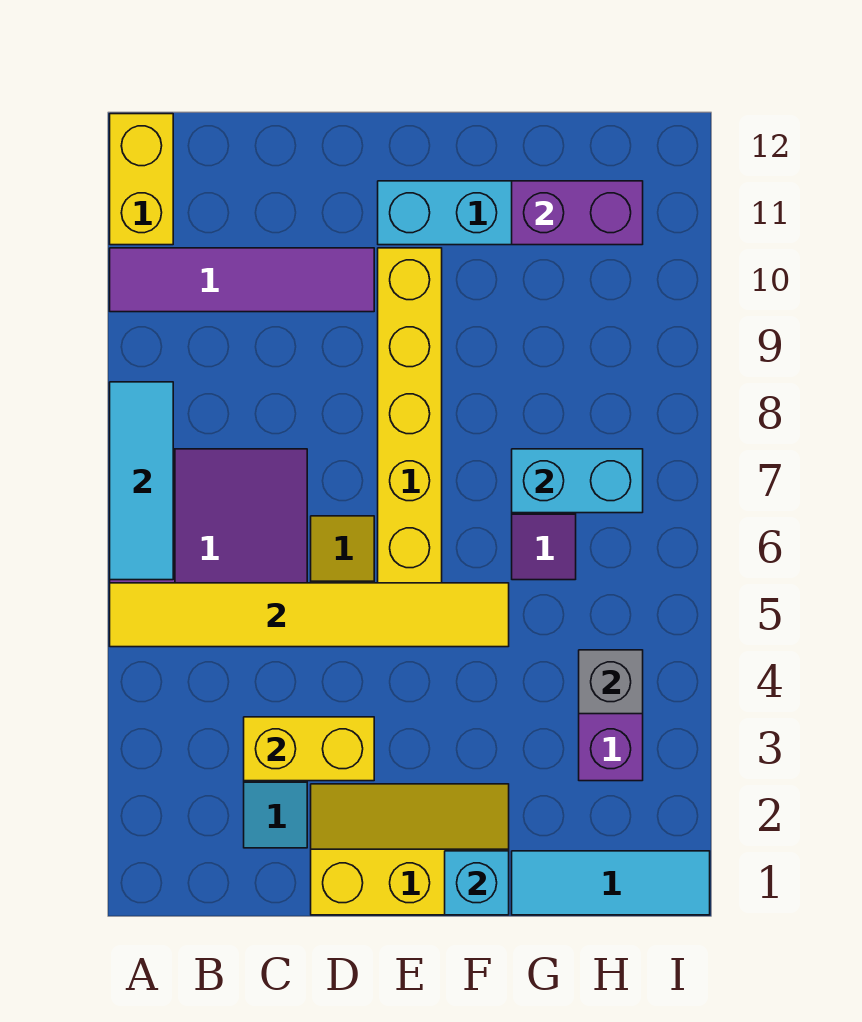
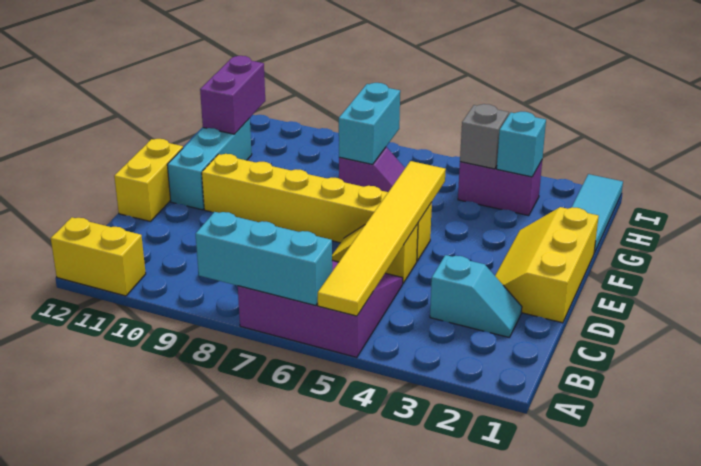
cyan tile A6:A8 level 2 -> cyan brick A6:A8 level 2
purple tile A10:D10 level 1 -> none
yellow brick C3:D3 level 2 -> yellow brick D12:E12 level 1
cyan brick F1 level 2 -> cyan brick H3 level 2

